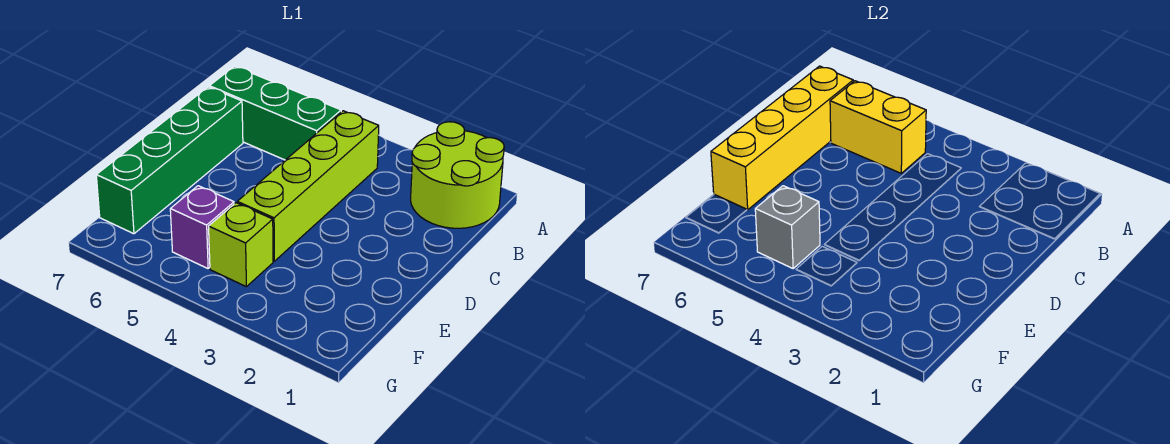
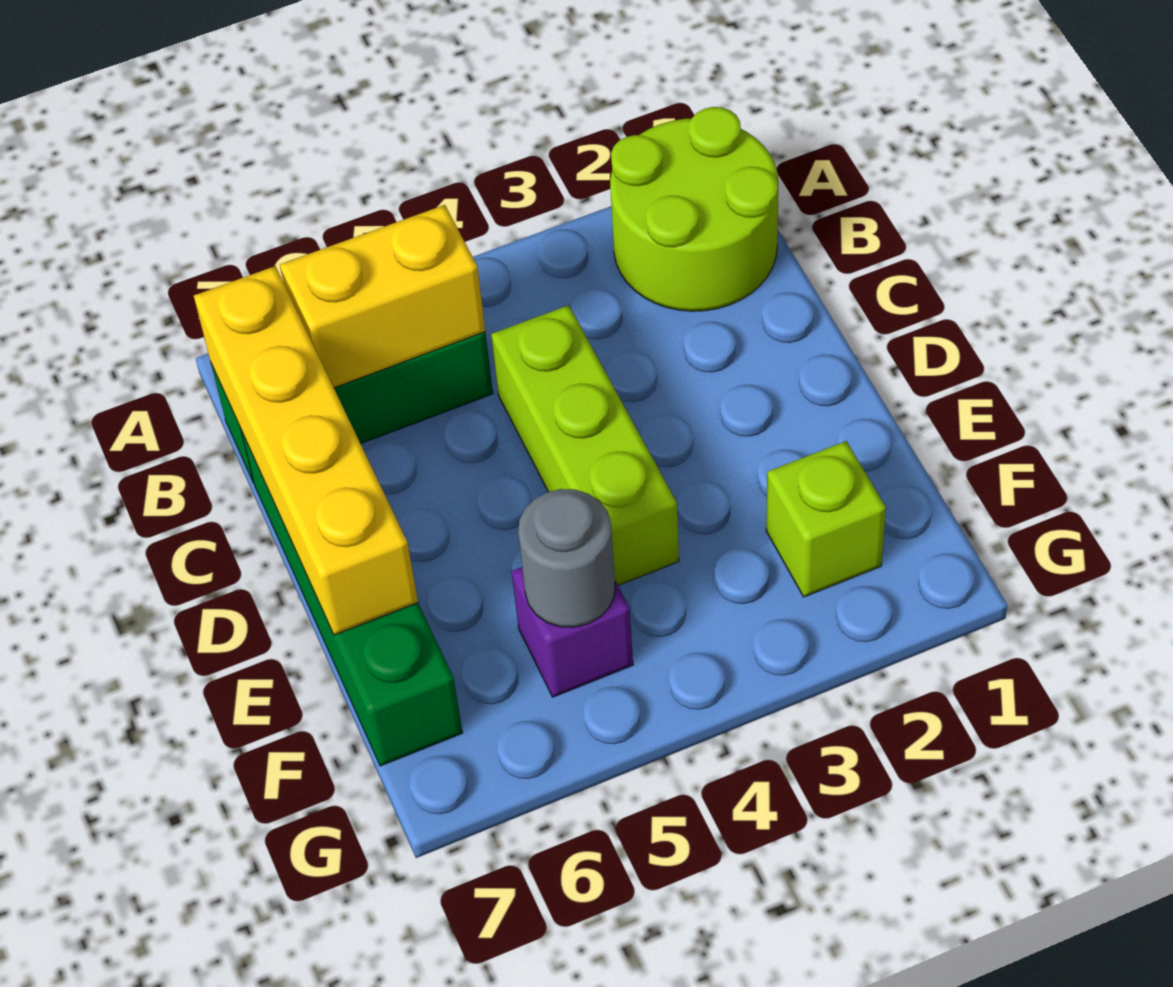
lime brick B4:E4 level 1 -> lime brick C4:E4 level 1
lime brick F4 level 1 -> lime brick F2 level 1
grey brick F5 level 2 -> grey round brick F5 level 2

